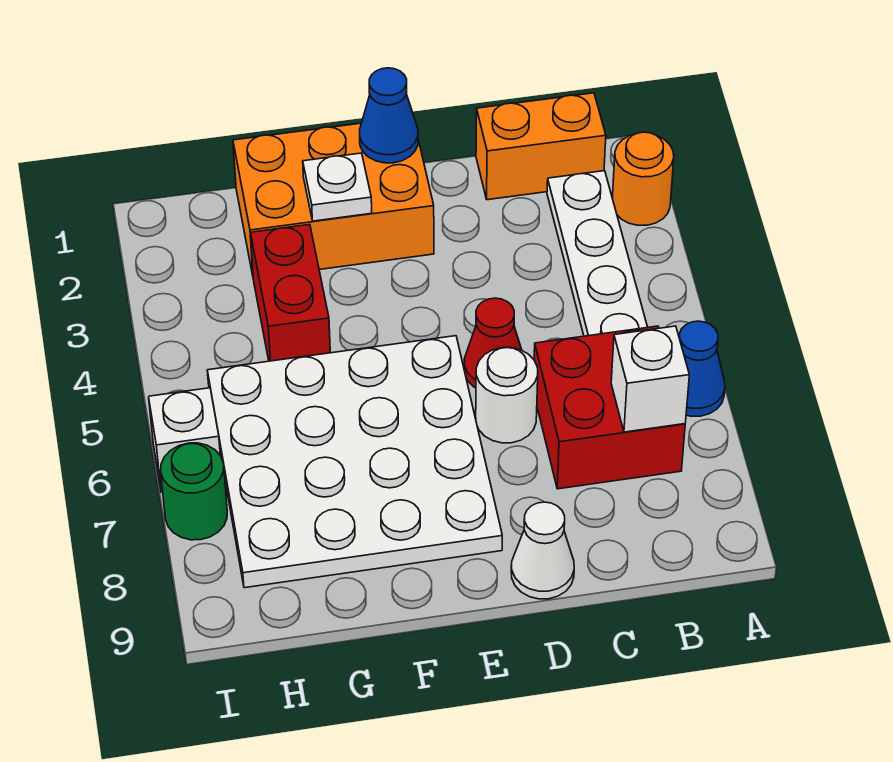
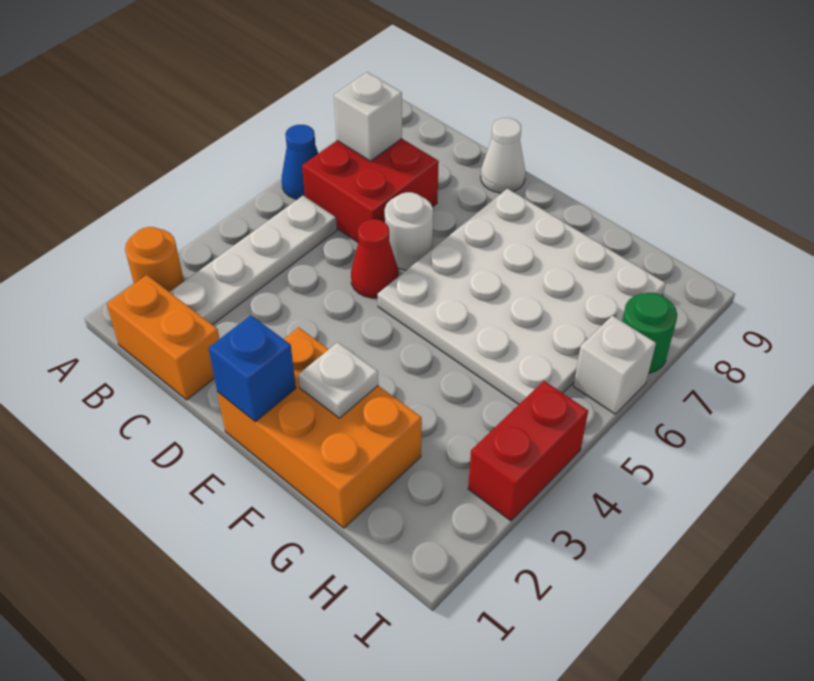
blue cone E1 level 2 -> blue brick E1 level 2
red brick G3:G4 level 1 -> red brick I3:I4 level 1

